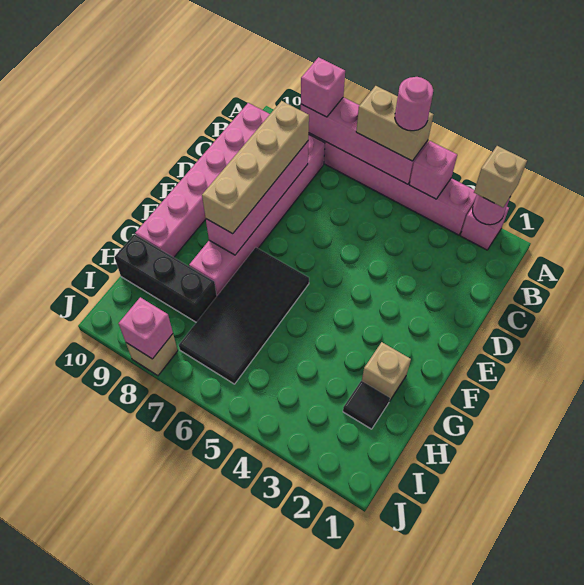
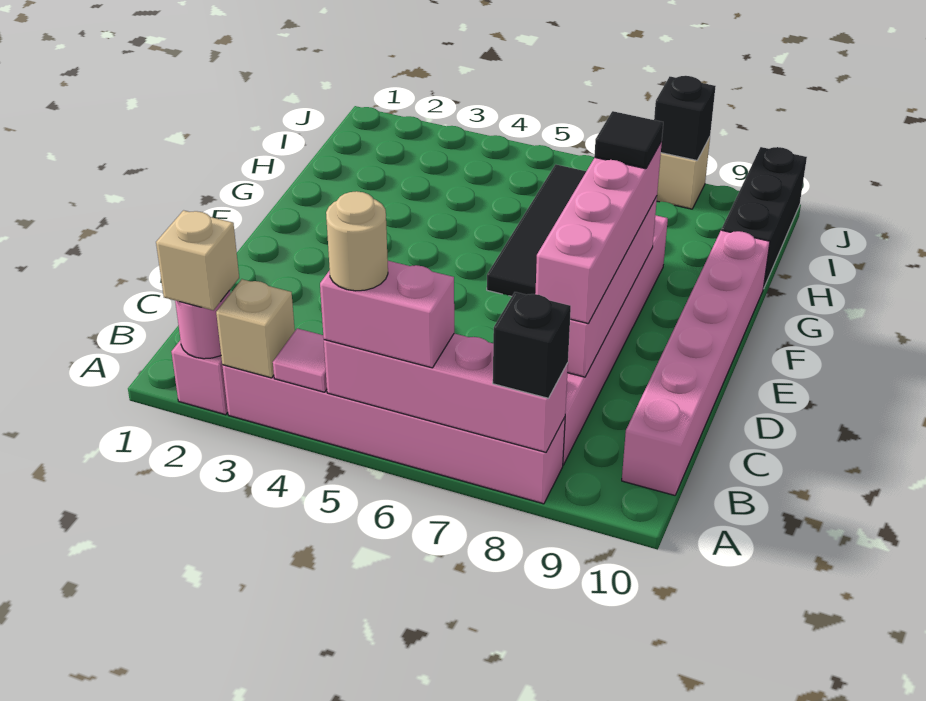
pink brick A4 level 2 -> pink tile A4 level 2
tan brick A5:A6 level 3 -> pink brick A5:A6 level 3
pink round brick A5 level 4 -> tan round brick A5 level 4
pink brick A8 level 3 -> black brick A8 level 3
tan brick C8:F8 level 3 -> pink brick C8:F8 level 3
tan brick G2 level 1 -> tan brick A3 level 2
black tile H2 level 1 -> black tile F8 level 4
black brick H8:H10 level 1 -> black brick H10:J10 level 1
pink brick J8 level 2 -> black brick J8 level 2

